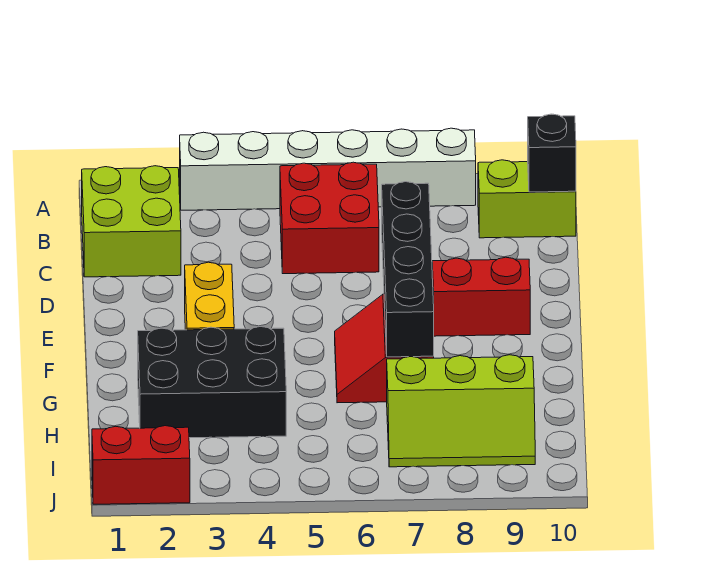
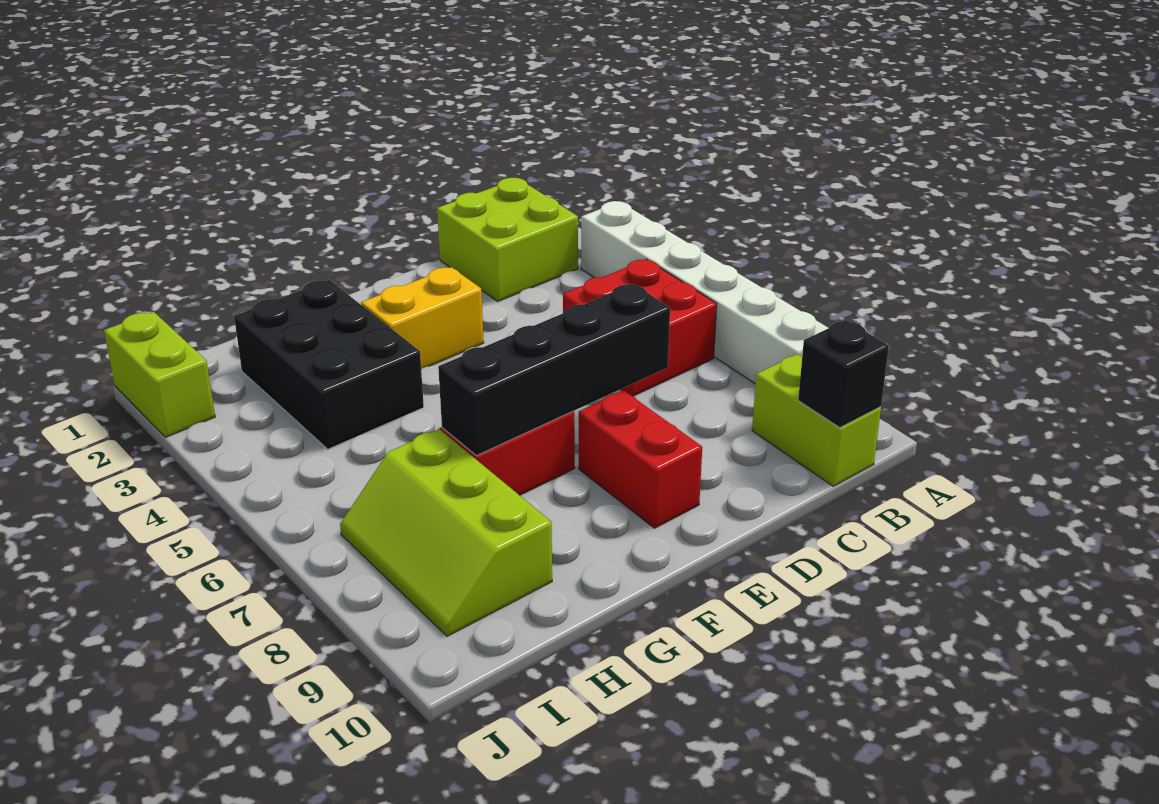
red brick J1:J2 level 1 -> lime brick J1:J2 level 1

